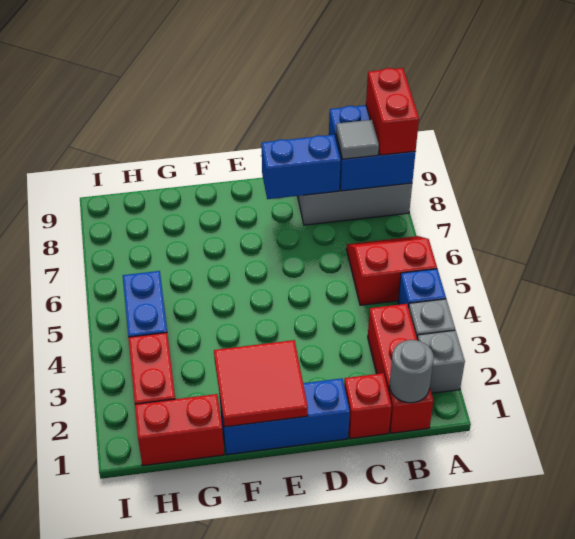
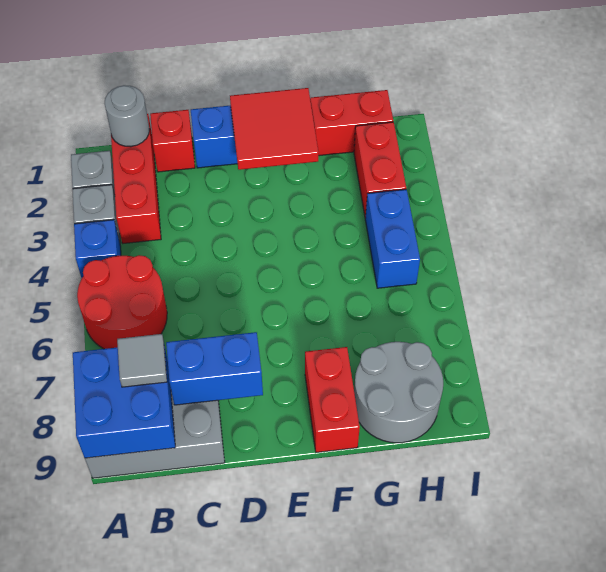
red slope A5:B6 level 1 top 5 -> red round brick A5:B6 level 1
red brick A8:A9 level 3 -> red brick F8:F9 level 1
none -> grey round brick G8:H9 level 1

